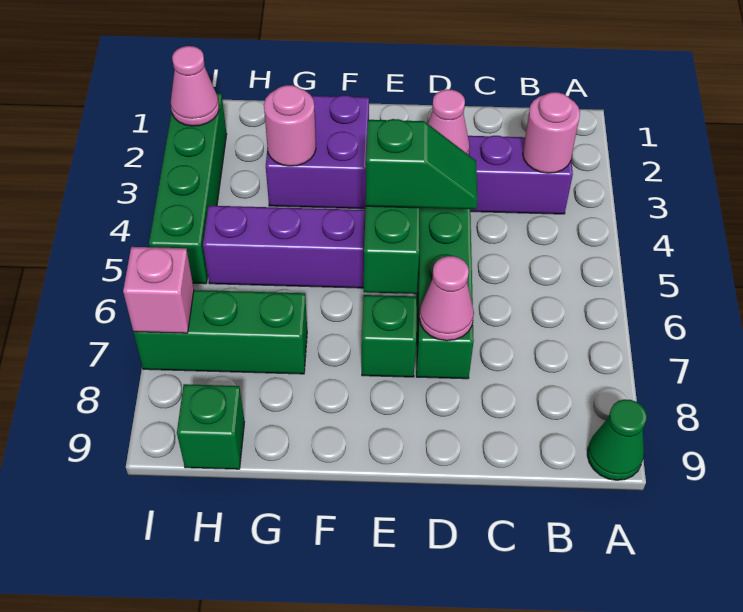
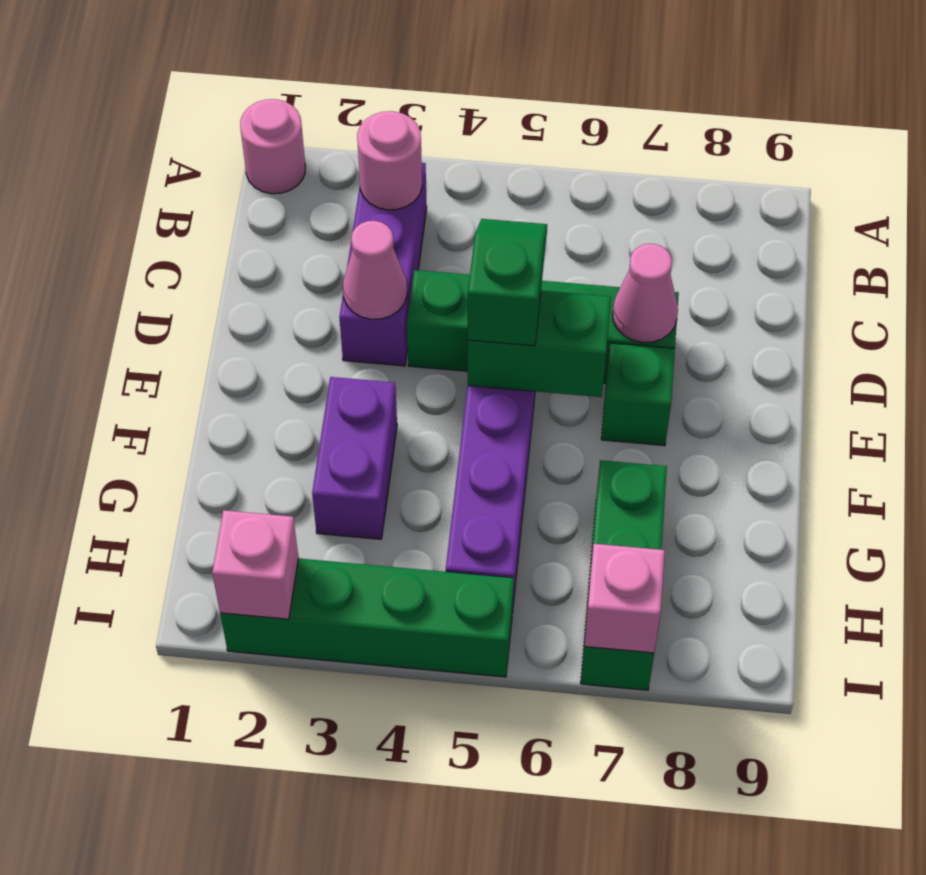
green cone A9 level 1 -> none
purple brick F2:G3 level 1 -> purple brick F3:G3 level 1
pink round brick G3 level 2 -> pink round brick A1 level 1
green brick H9 level 1 -> none
pink cone I2 level 2 -> pink brick I2 level 2

